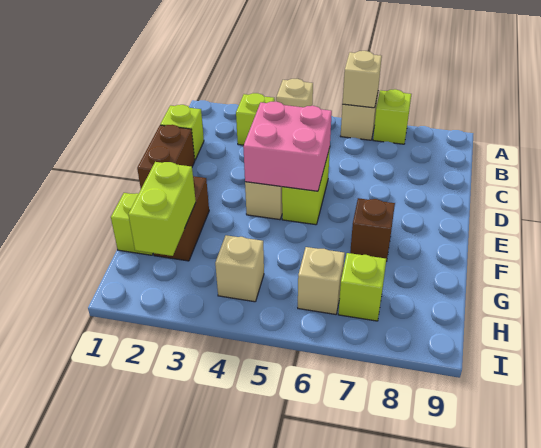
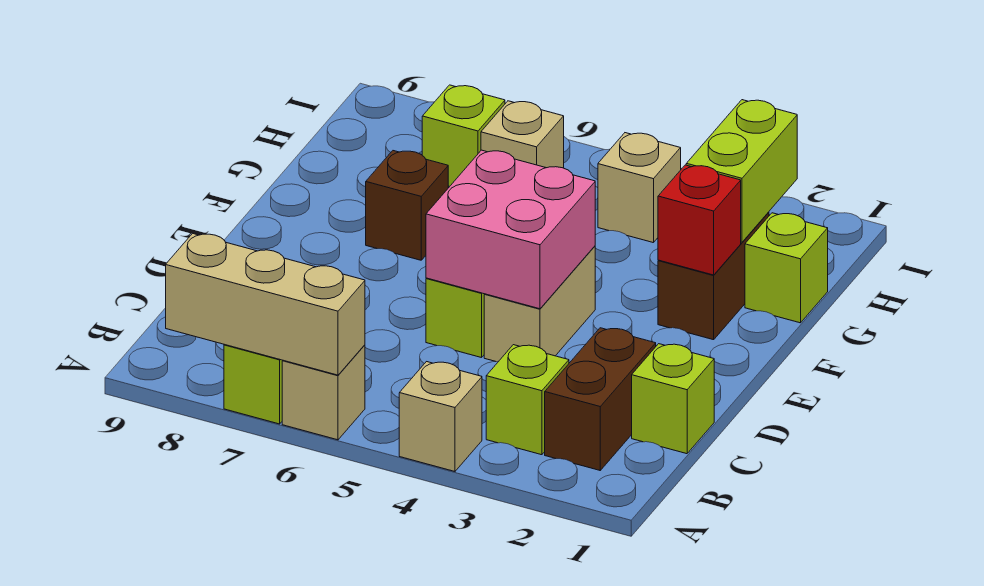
tan brick A6 level 2 -> tan brick A6:A8 level 2
brown brick D1:E1 level 1 -> brown brick B2:C2 level 1
none -> red brick F2 level 2

